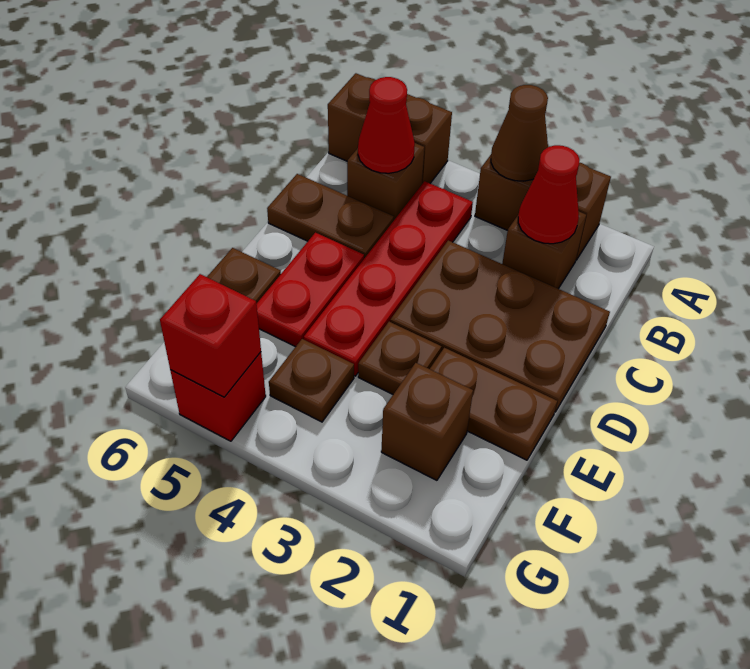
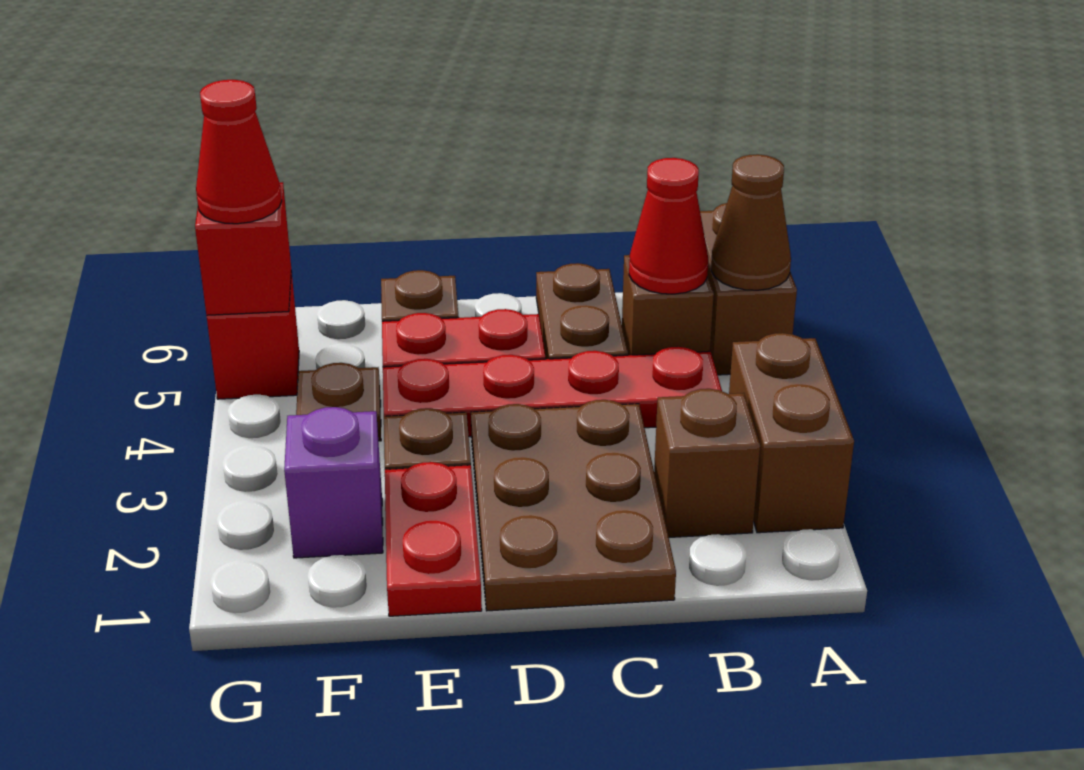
brown cone A3 level 2 -> brown cone A5 level 2
red cone B2 level 2 -> red cone G5 level 3
brown plate E1:E2 level 1 -> red plate E1:E2 level 1
brown brick F2 level 1 -> purple brick F2 level 1

